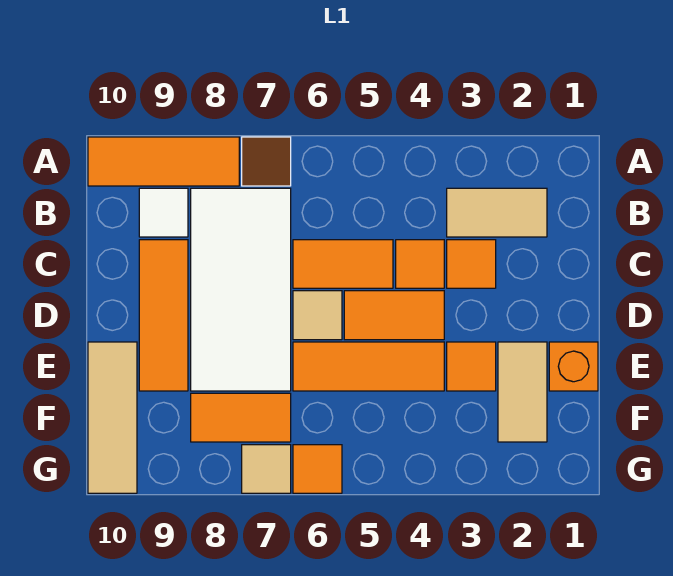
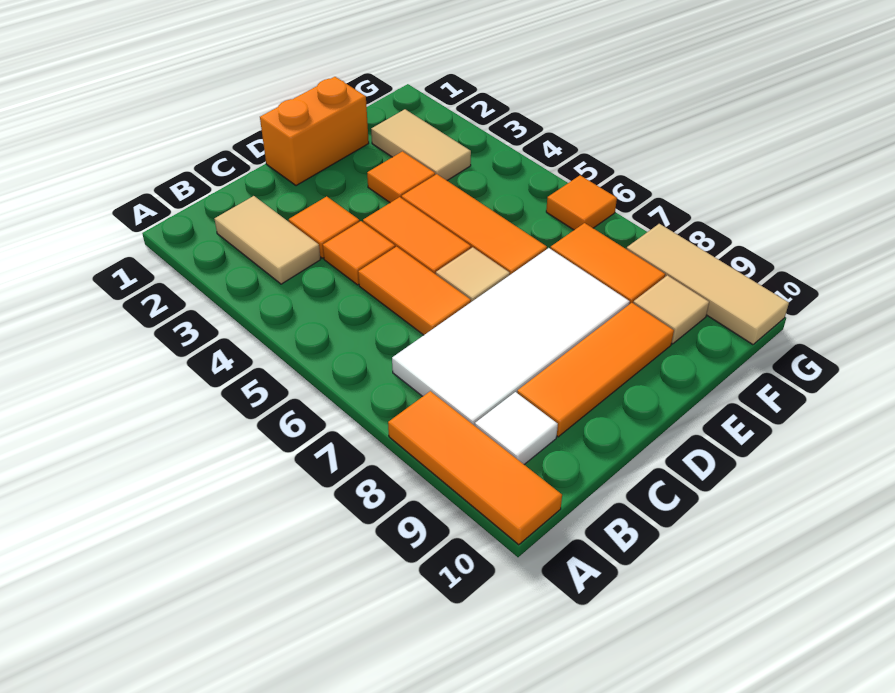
brown tile A7 level 1 -> none
orange brick E1 level 1 -> orange brick D1:E1 level 1
tan tile E2:F2 level 1 -> tan tile F2:F3 level 1
tan tile E10:G10 level 1 -> tan tile G8:G10 level 1
tan tile G7 level 1 -> tan tile F9 level 1

